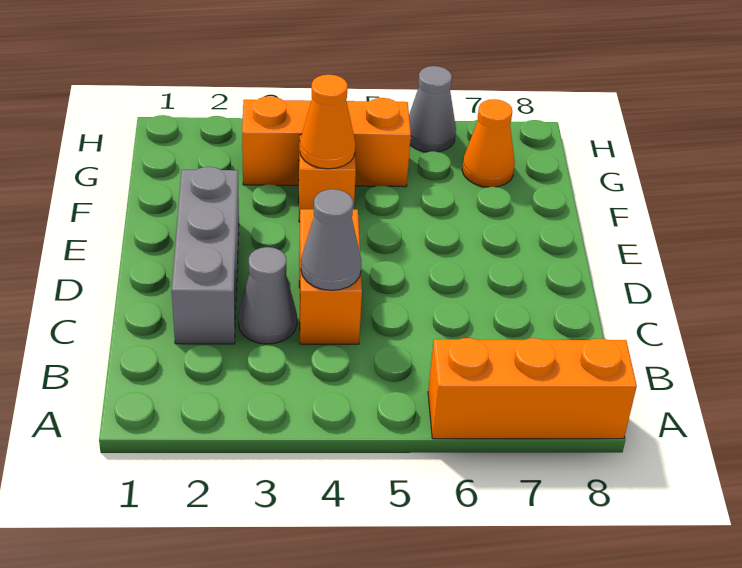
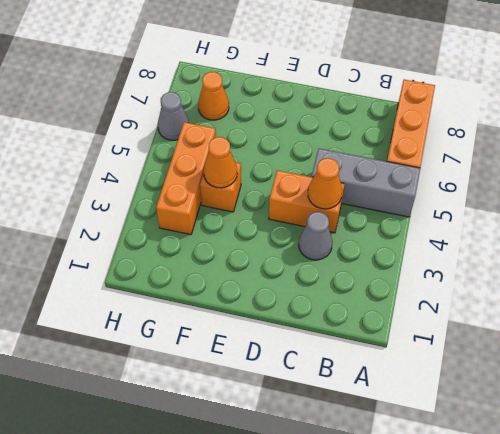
grey brick C2:E2 level 1 -> grey brick A5:C5 level 1
grey cone C4 level 2 -> orange cone C4 level 2

